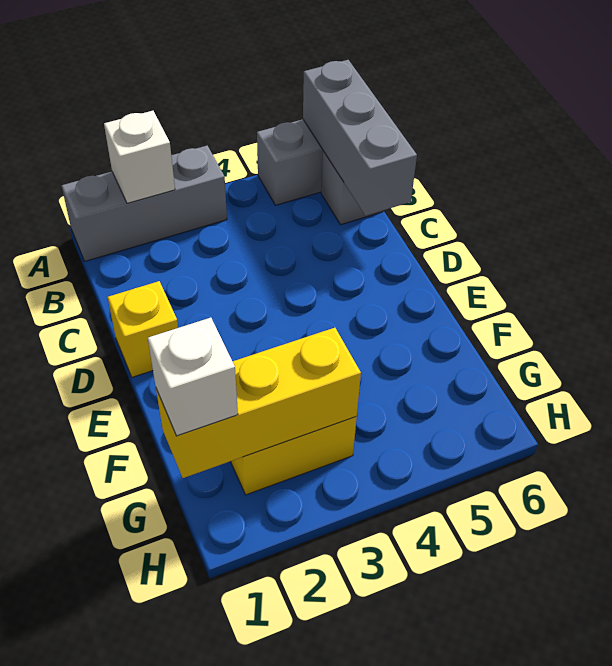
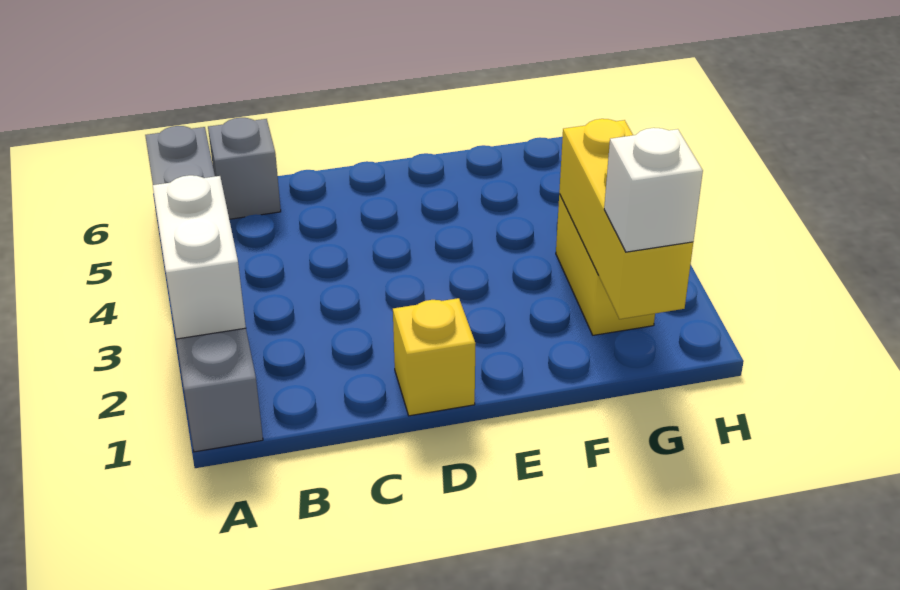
white brick A2 level 2 -> white brick A2:A3 level 2
grey brick A6:C6 level 2 -> none

